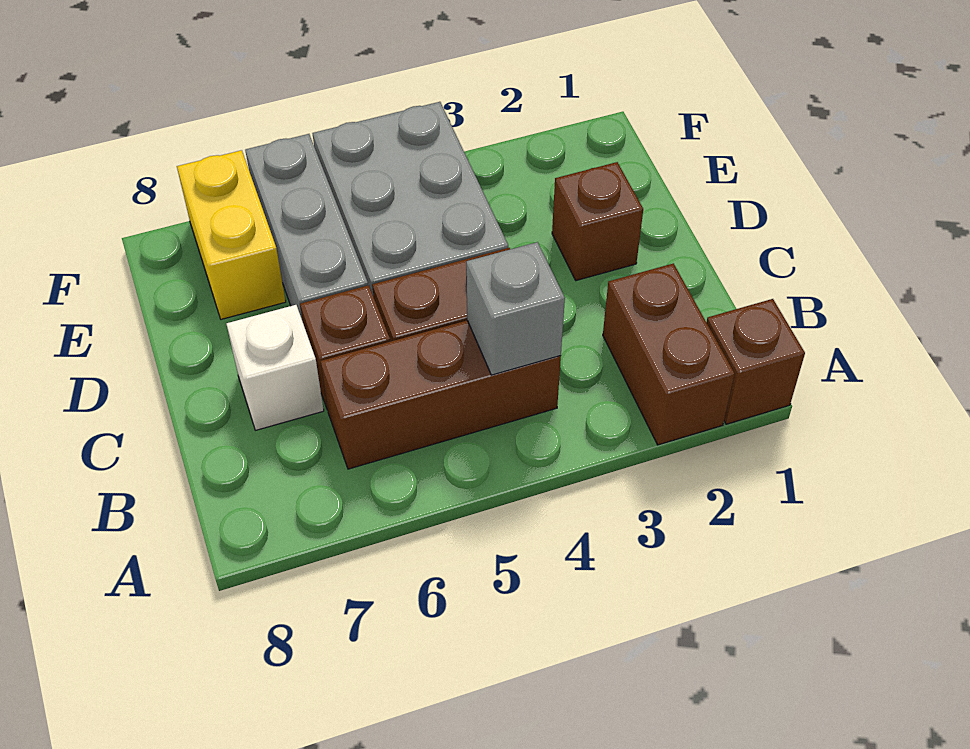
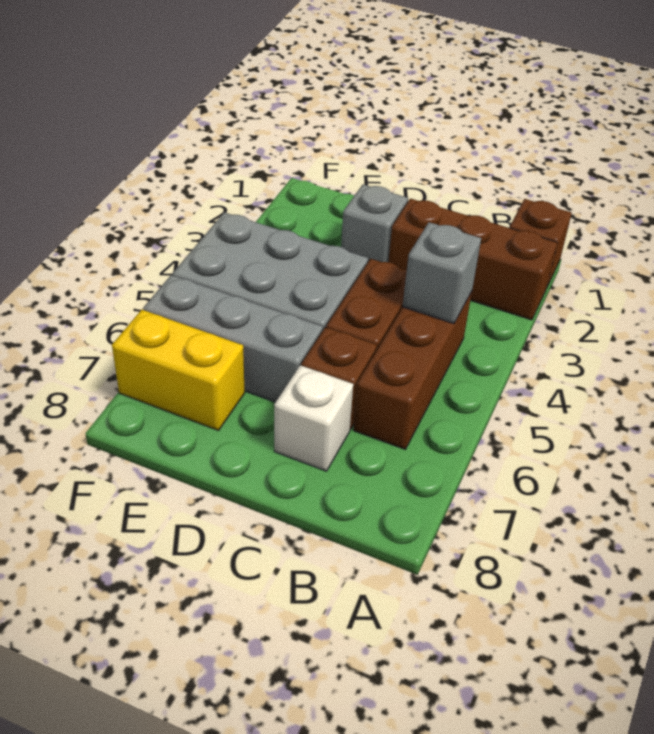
brown brick A2:B2 level 1 -> brown brick A2:C2 level 1
brown brick D2 level 1 -> grey brick D2 level 1

